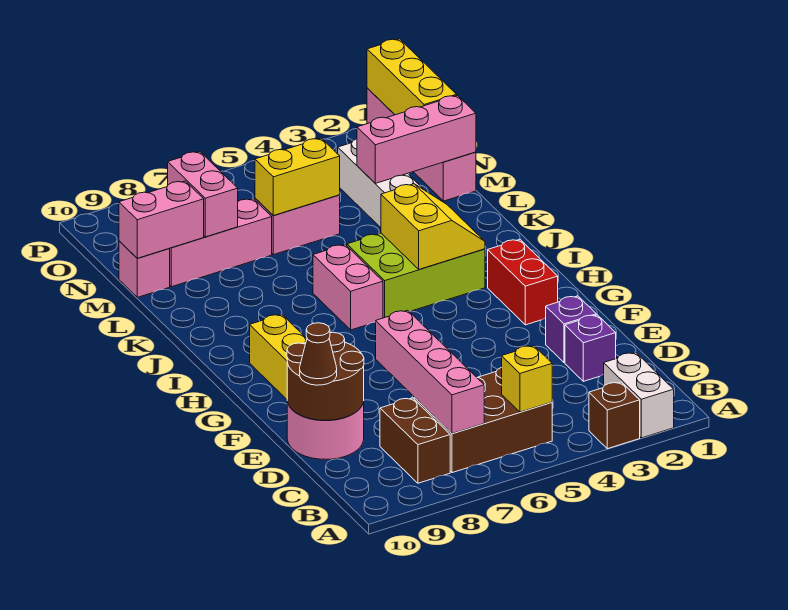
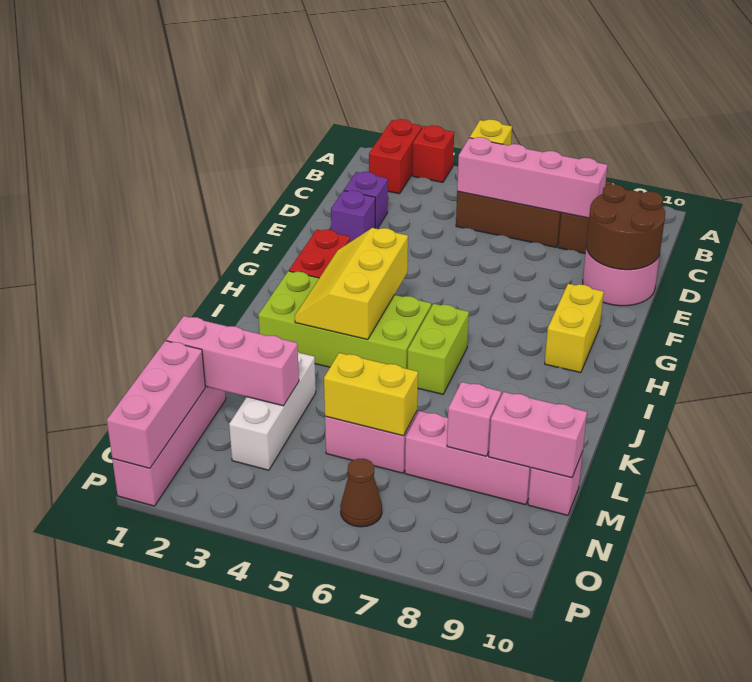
white brick A2:B2 level 1 -> red brick A2:B2 level 1
brown brick A3 level 1 -> red brick A3 level 1
pink brick B7:E7 level 2 -> pink brick C5:C8 level 2
brown cone D10 level 3 -> brown cone O6 level 1
lime brick I3:J5 level 1 -> lime brick I2:J5 level 1
yellow slope I3:J4 level 2 top 4 -> yellow slope H3:J4 level 2 top 4
pink brick I6:J6 level 1 -> lime brick I6:J6 level 1
pink brick M8:N8 level 2 -> pink brick M8 level 2
yellow brick N1:P1 level 2 -> pink brick N1:P1 level 2

